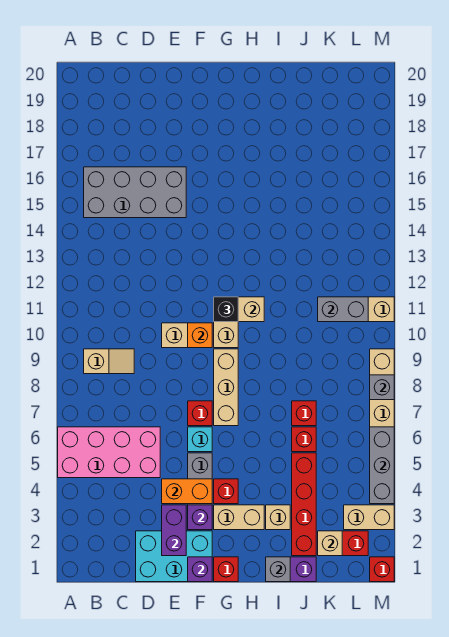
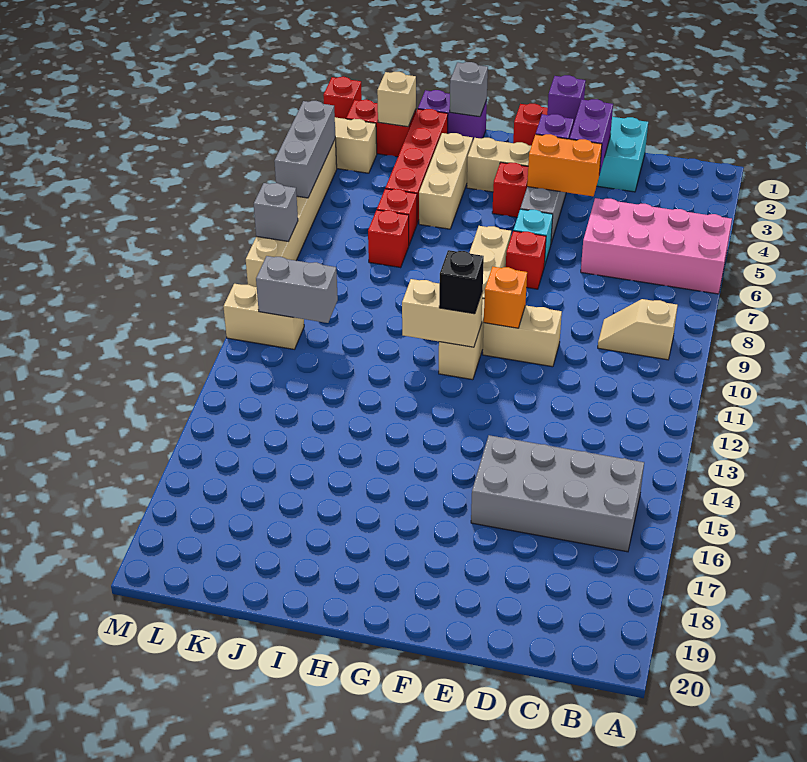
tan brick I3 level 1 -> tan brick I3:I5 level 1

